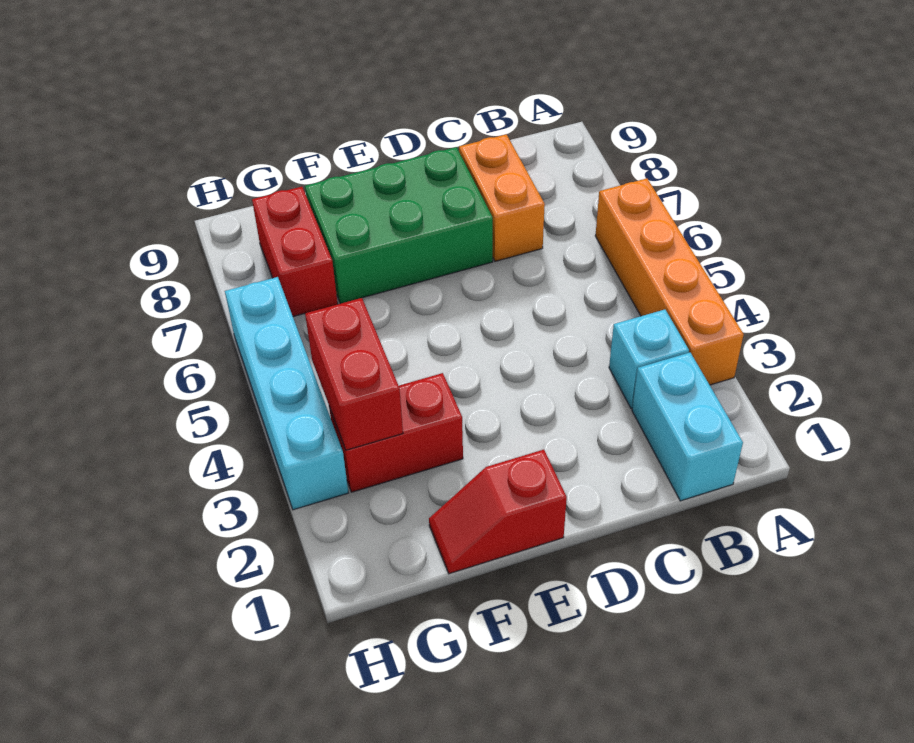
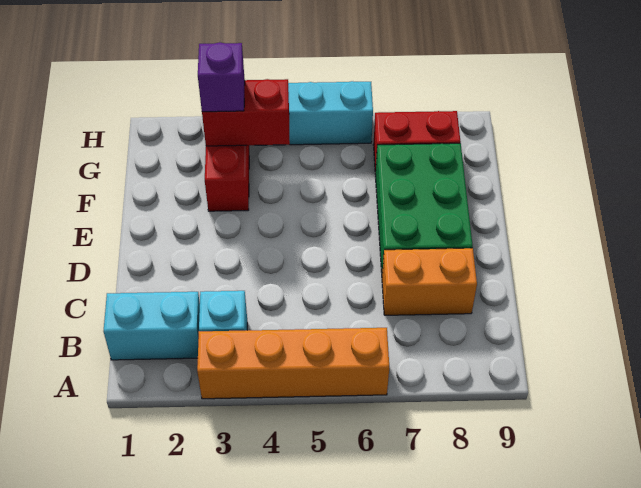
red slope E1:F1 level 1 top E -> none
none -> purple brick G3 level 3

